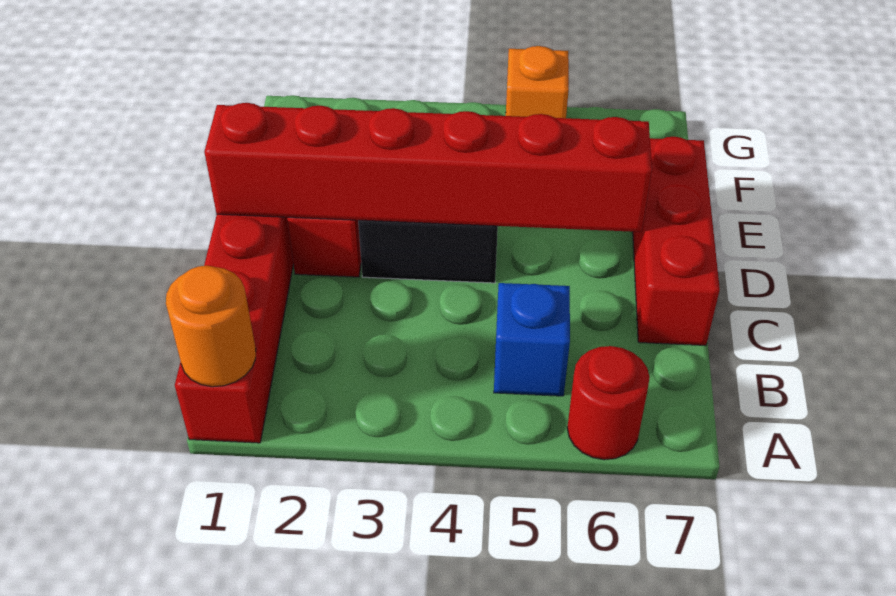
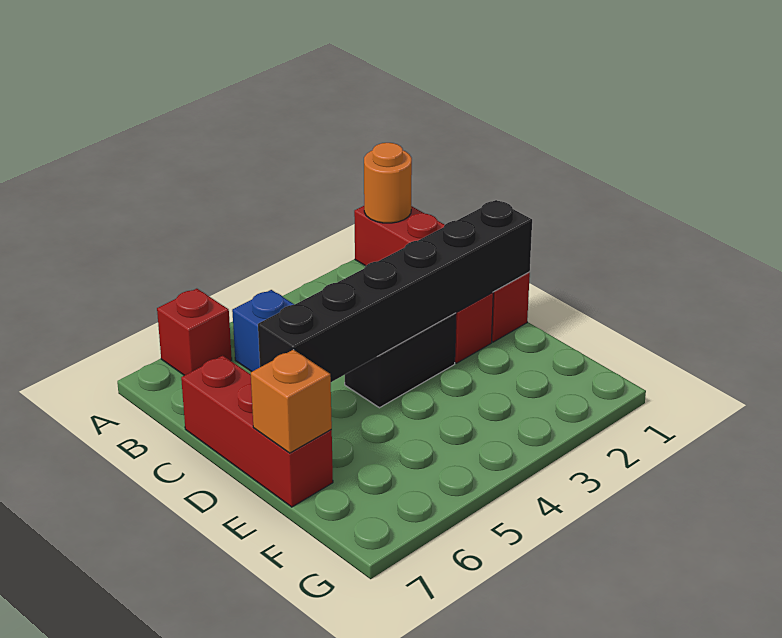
red round brick A6 level 1 -> red brick A6 level 1
red brick D1:D6 level 2 -> black brick D1:D6 level 2
orange brick G5 level 1 -> orange brick E7 level 2

